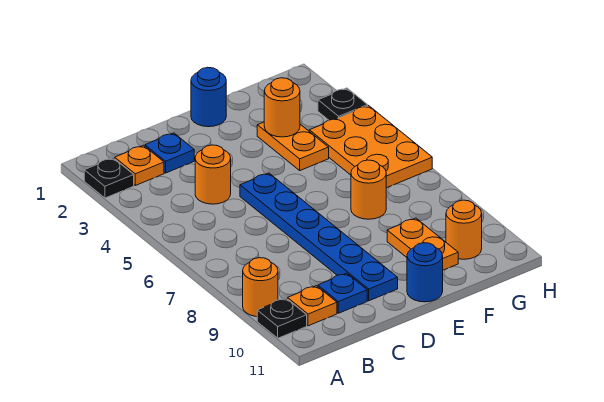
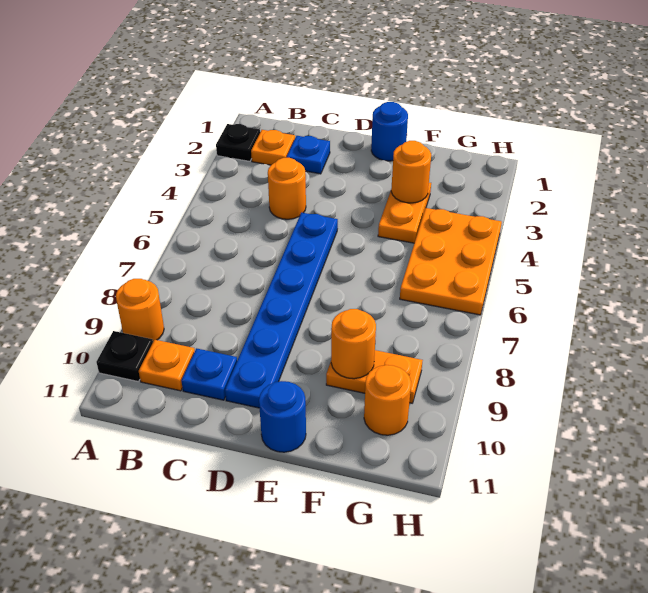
orange round brick F7 level 1 -> orange round brick F9 level 2
orange plate F9:F10 level 1 -> orange plate F9:G9 level 1
black plate H3 level 1 -> none

